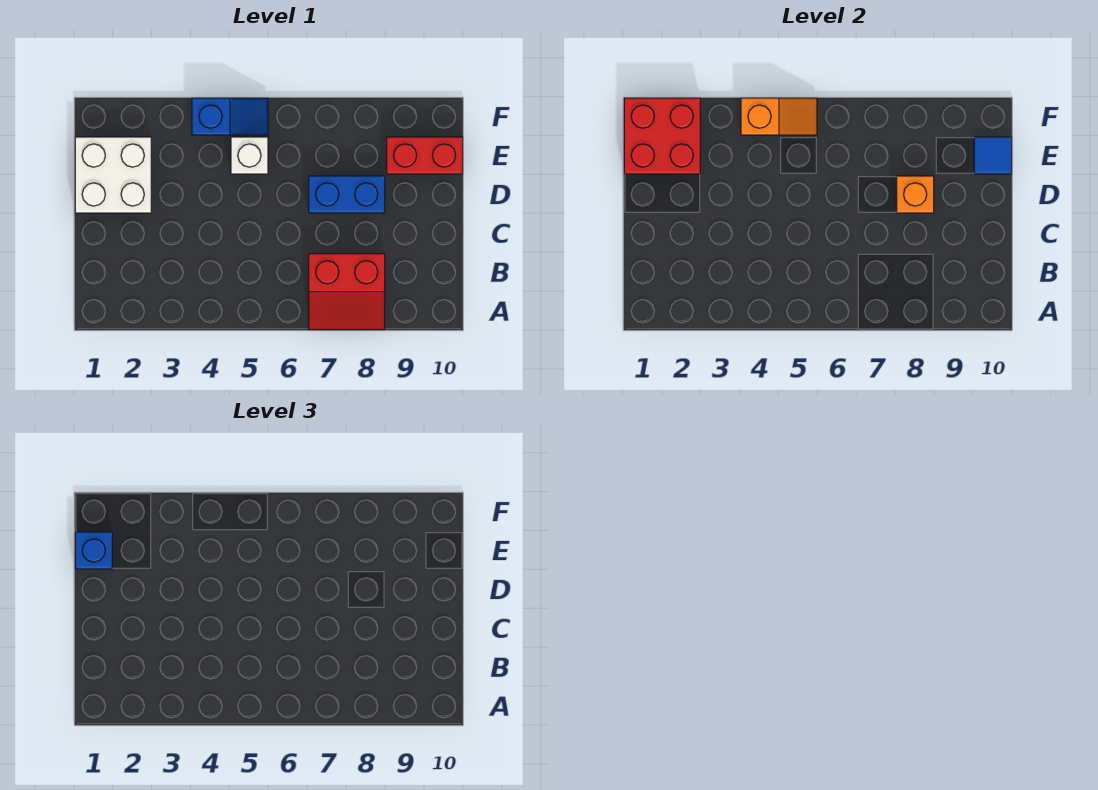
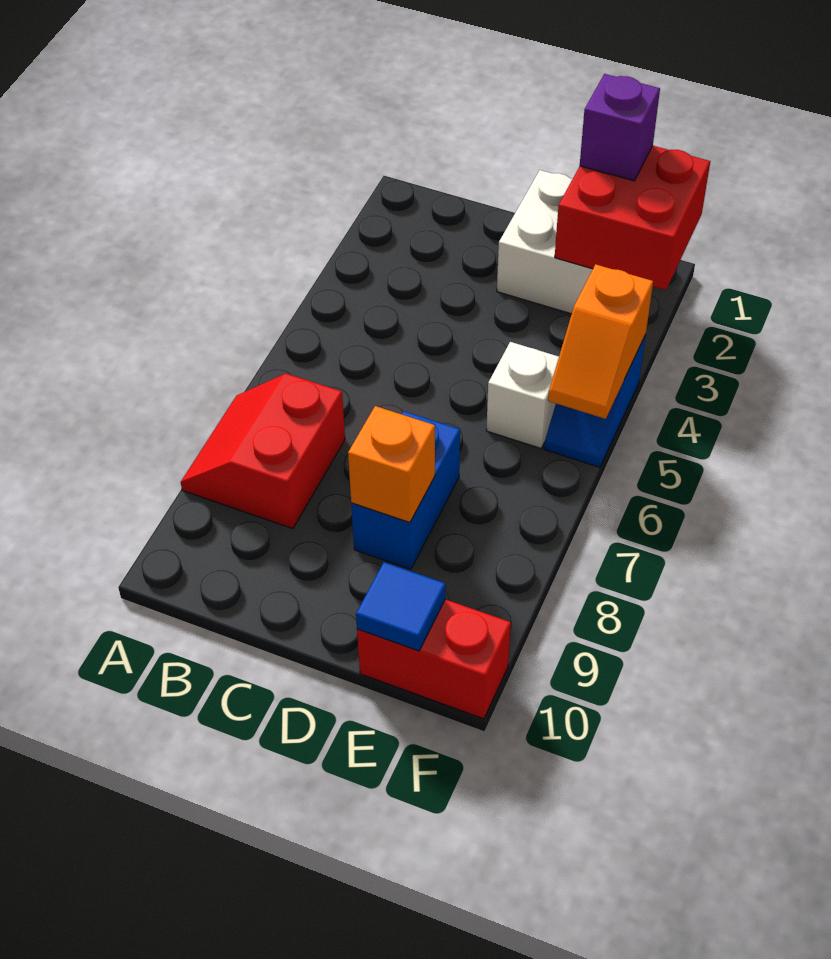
blue brick E1 level 3 -> purple brick E1 level 3
red brick E9:E10 level 1 -> red brick E10:F10 level 1

